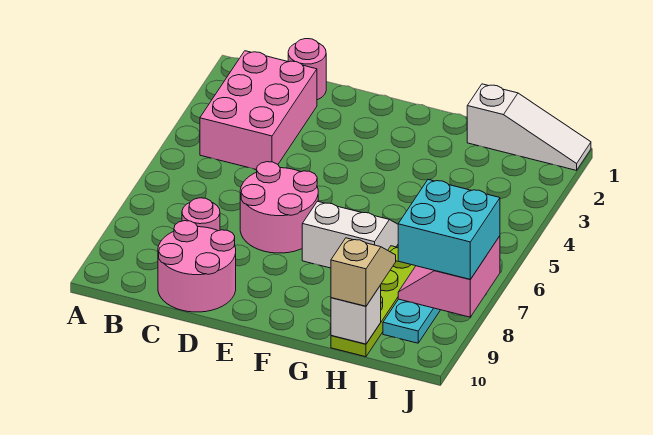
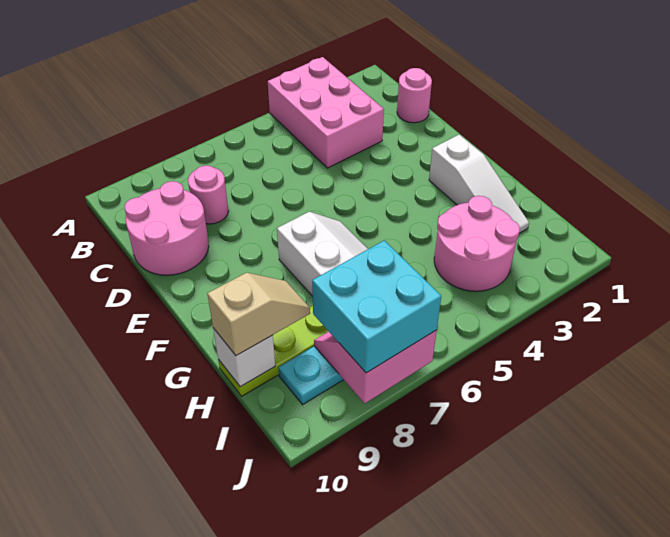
pink brick B2:C4 level 1 -> pink brick A3:C4 level 1
pink round brick D6:E7 level 1 -> pink round brick H3:I4 level 1
white slope H1:J1 level 1 top H -> white slope F2:H2 level 1 top F

